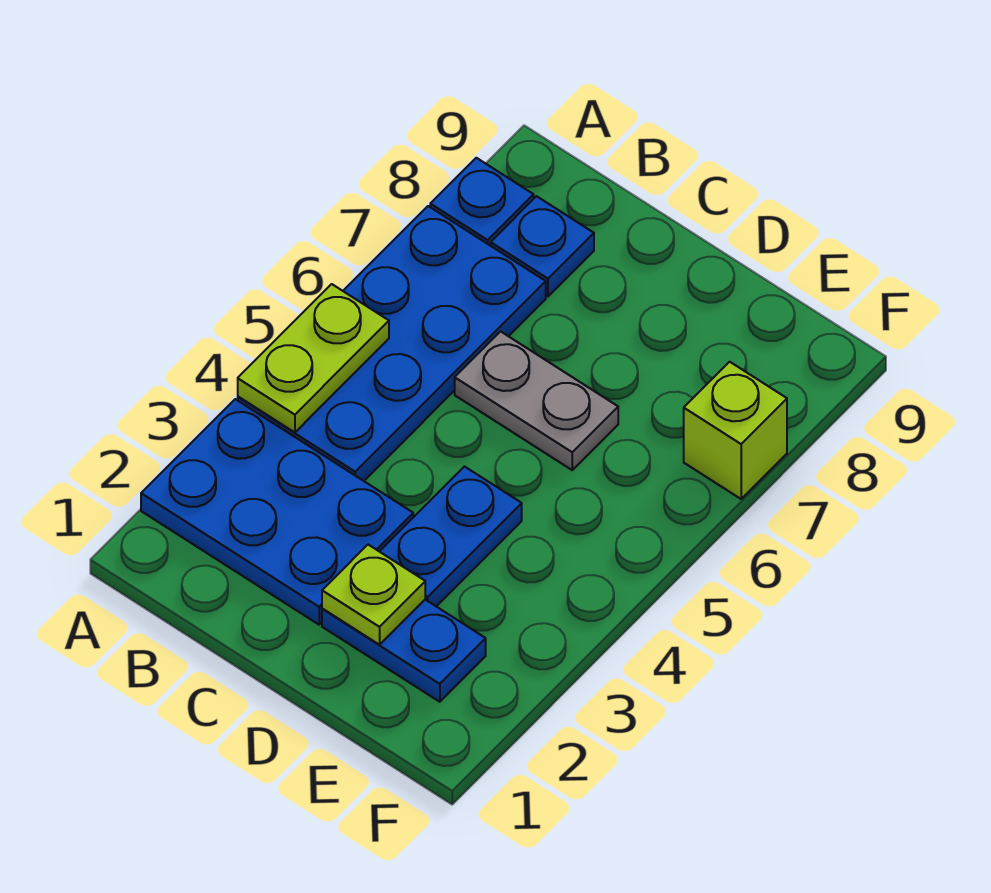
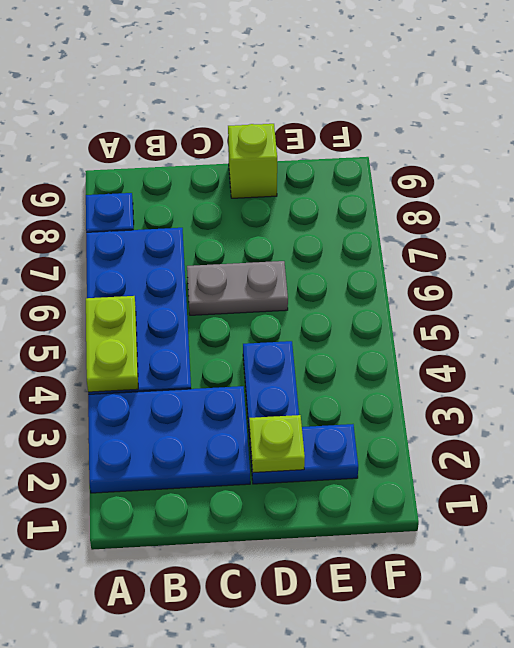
blue plate B8 level 1 -> none
lime brick F7 level 1 -> lime brick D9 level 1

